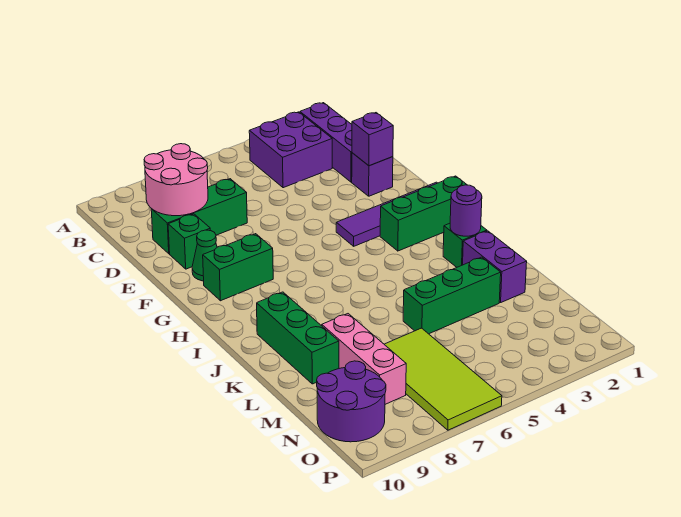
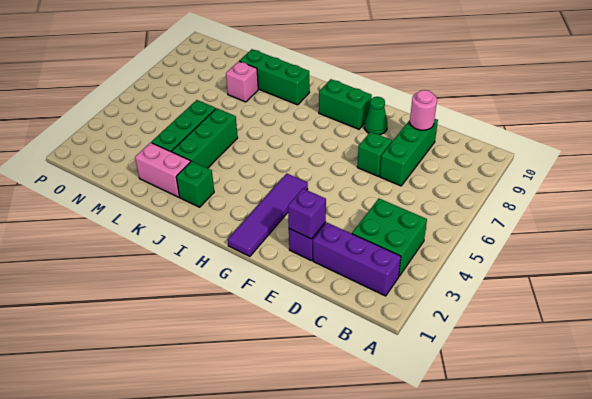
purple brick B3:C4 level 1 -> green brick B3:C4 level 1
pink round brick C8:D9 level 2 -> pink round brick D9 level 2
green brick E9 level 1 -> green brick E7 level 1
green brick G8:G9 level 1 -> green brick G9:H9 level 1
green brick H1:H3 level 1 -> green brick K3:K5 level 1
purple round brick J2 level 2 -> none
purple brick K2:L2 level 1 -> pink brick K2:L2 level 1
pink brick L8:N8 level 1 -> pink brick L8 level 1
lime tile M6:P7 level 1 -> none
purple round brick N9:O10 level 1 -> none

